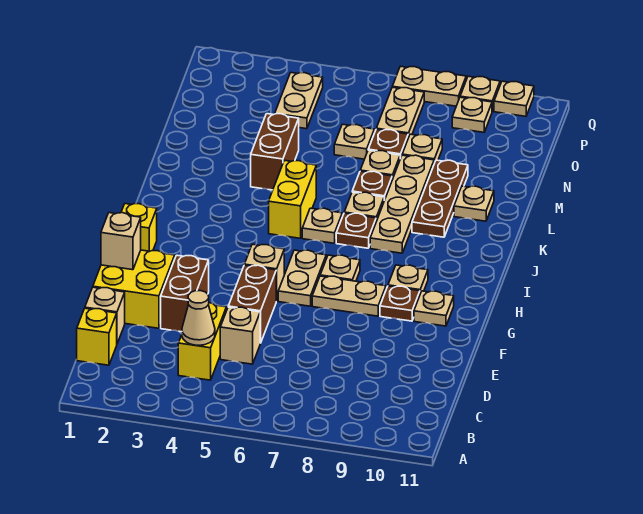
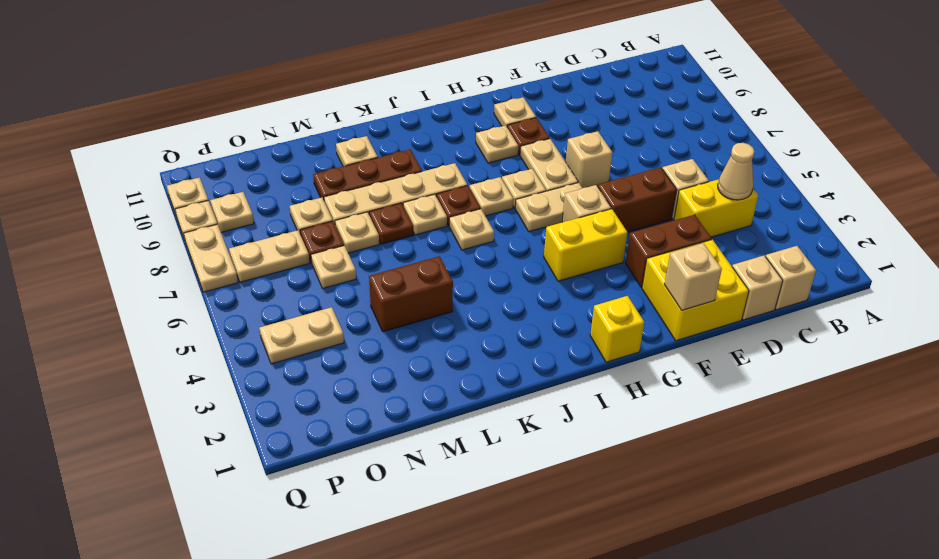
yellow brick C1 level 1 -> tan brick C1 level 1
none -> tan brick F7 level 1
none -> tan plate I7 level 1
yellow brick J5:K5 level 1 -> yellow brick G4:H4 level 1

